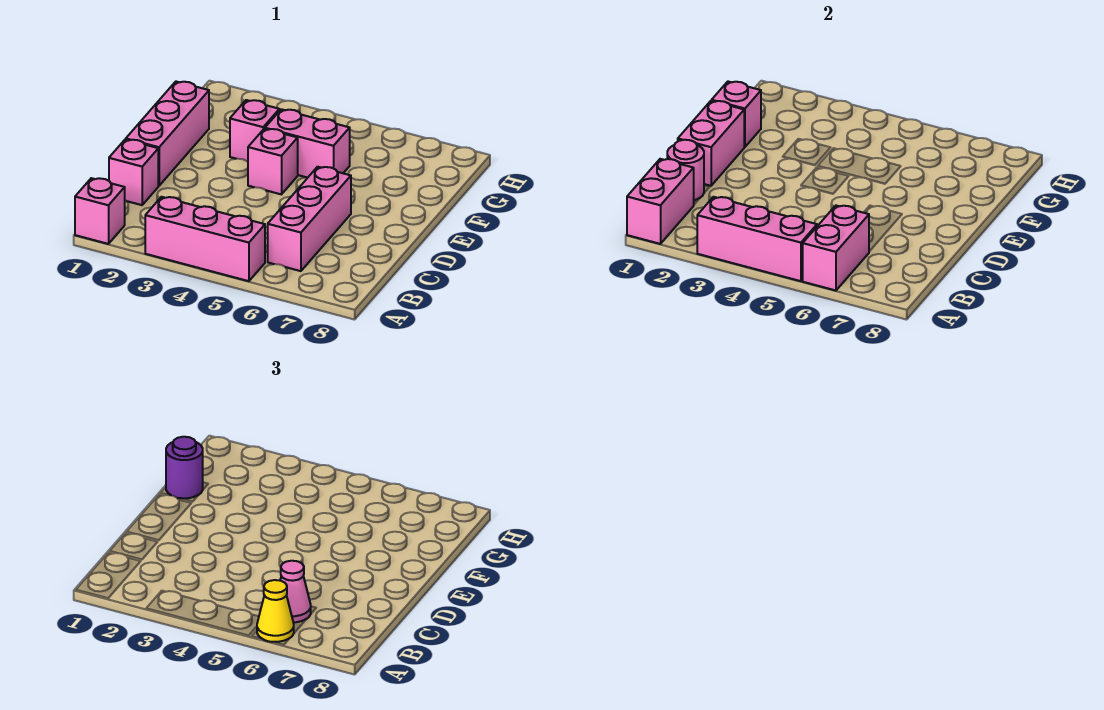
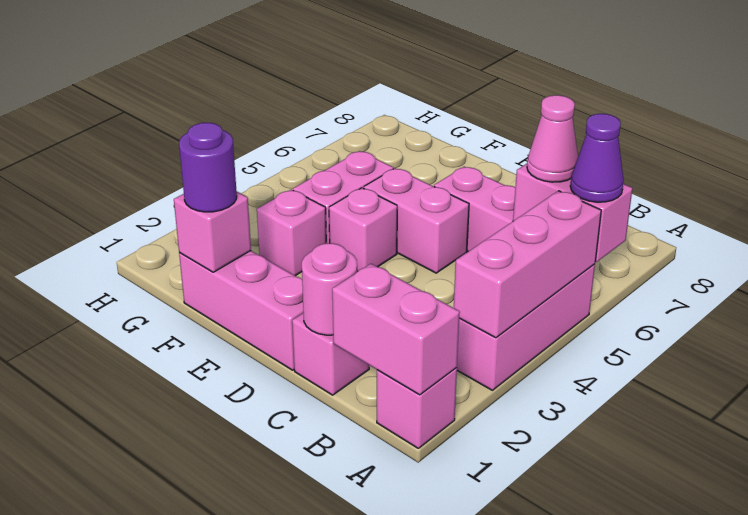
yellow cone A6 level 3 -> purple cone A6 level 3
pink brick D1:E1 level 2 -> pink brick D5:E5 level 1

